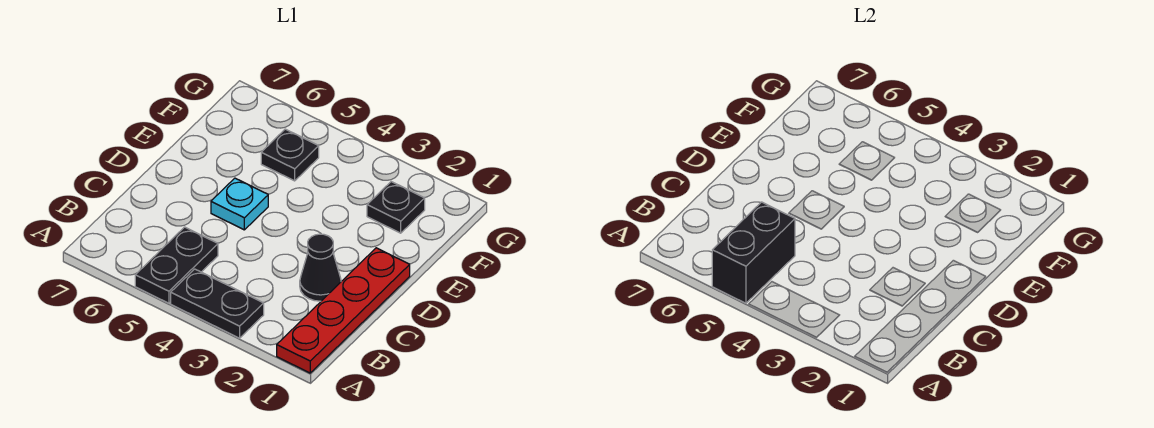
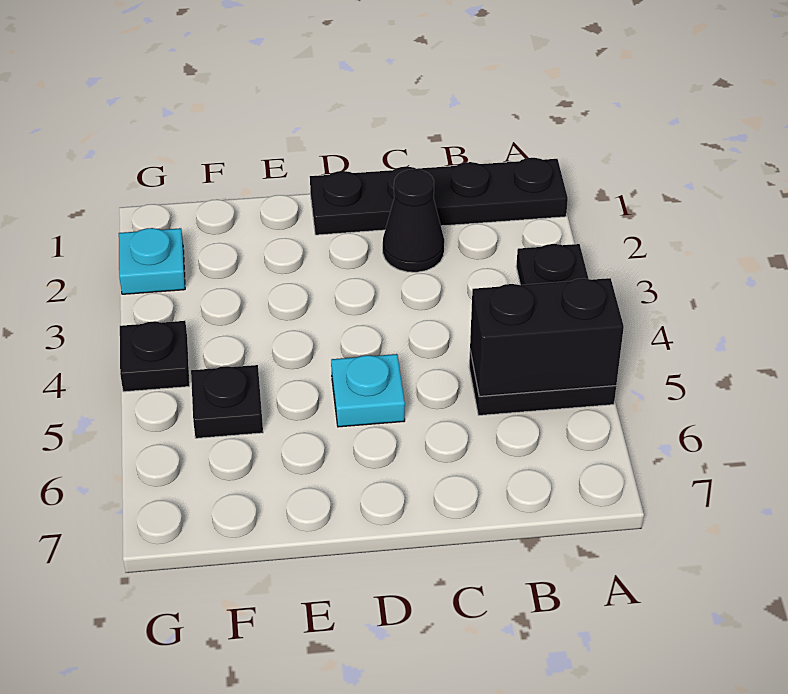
red plate A1:D1 level 1 -> black plate A1:D1 level 1
black plate F2 level 1 -> black plate G4 level 1
none -> cyan plate G2 level 1

